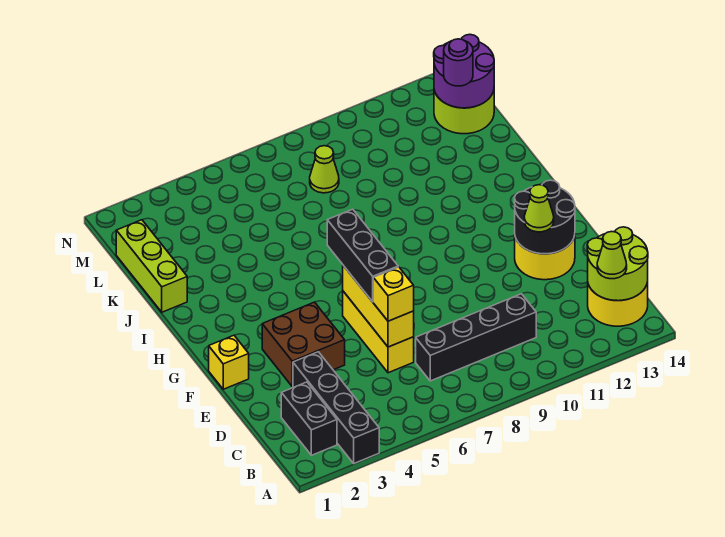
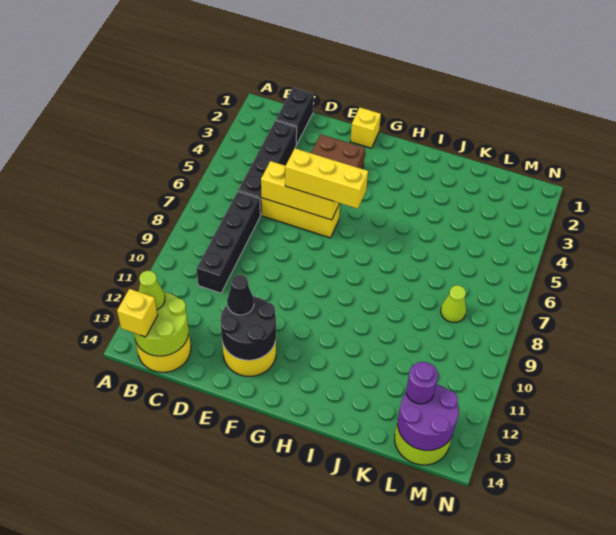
black brick A3:D3 level 1 -> black brick C3:C6 level 1
black brick B2:C2 level 1 -> black brick C1:C2 level 1
yellow brick D6 level 3 -> yellow brick B14 level 3
black brick E6:G6 level 3 -> yellow brick E6:G6 level 3
lime cone E12 level 3 -> black cone E12 level 3
lime brick J1:L1 level 1 -> none

